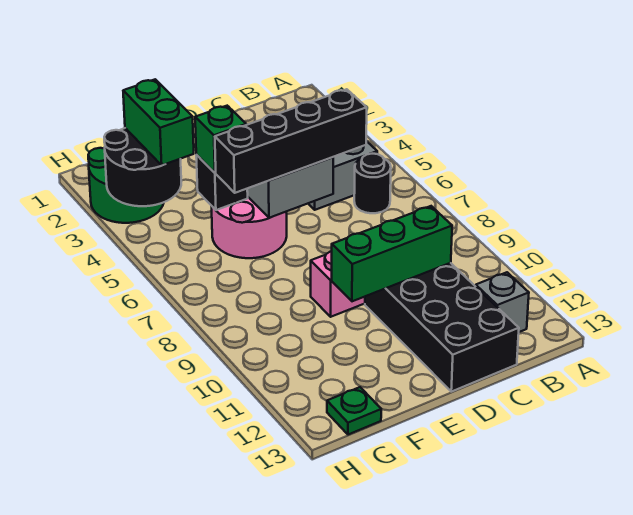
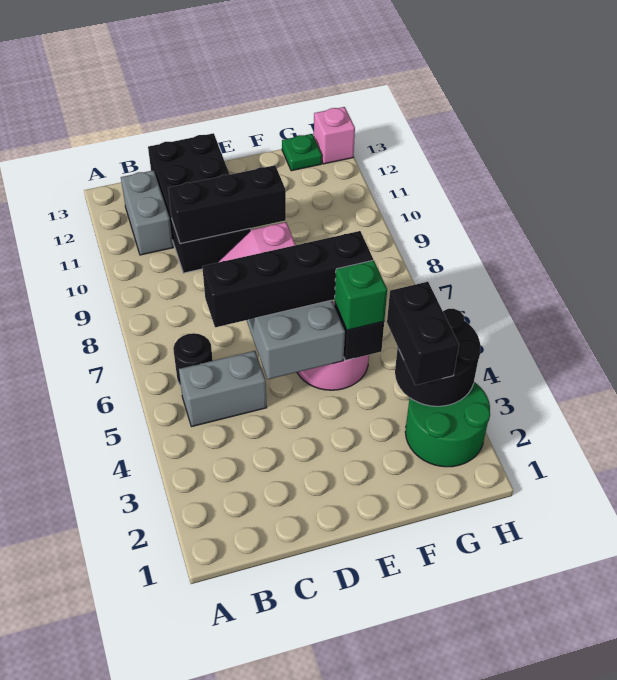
grey brick B12 level 1 -> grey brick B11:B12 level 1
green brick C10:E10 level 2 -> black brick C10:E10 level 2
green brick G3:G4 level 3 -> black brick G3:G4 level 3
none -> pink brick H13 level 1

